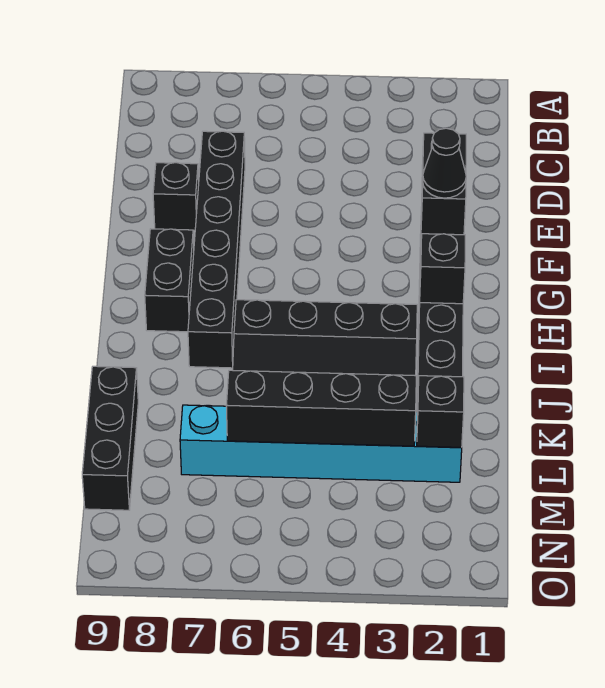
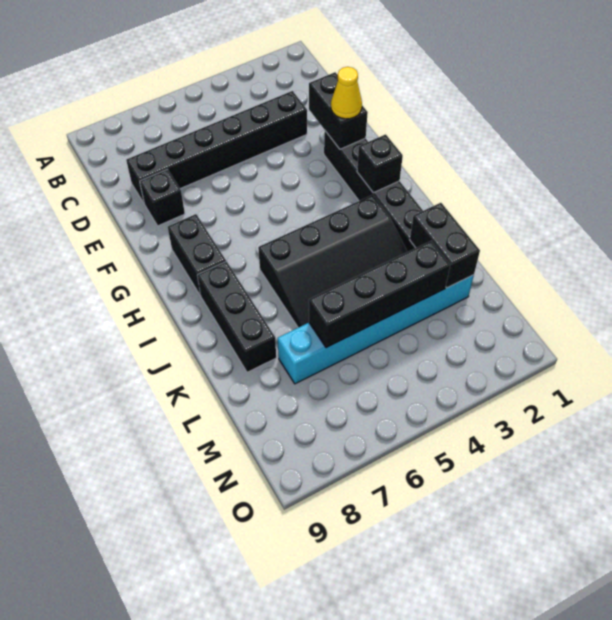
black brick D7:I7 level 1 -> black brick D3:D8 level 1
black cone F2 level 3 -> yellow cone F2 level 3
black brick K9:M9 level 1 -> black brick I8:K8 level 1
black brick L2 level 2 -> black brick K2:L2 level 2

